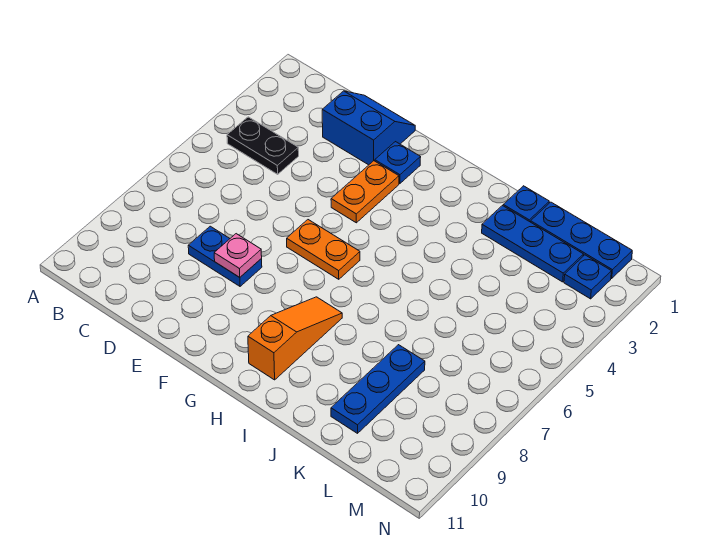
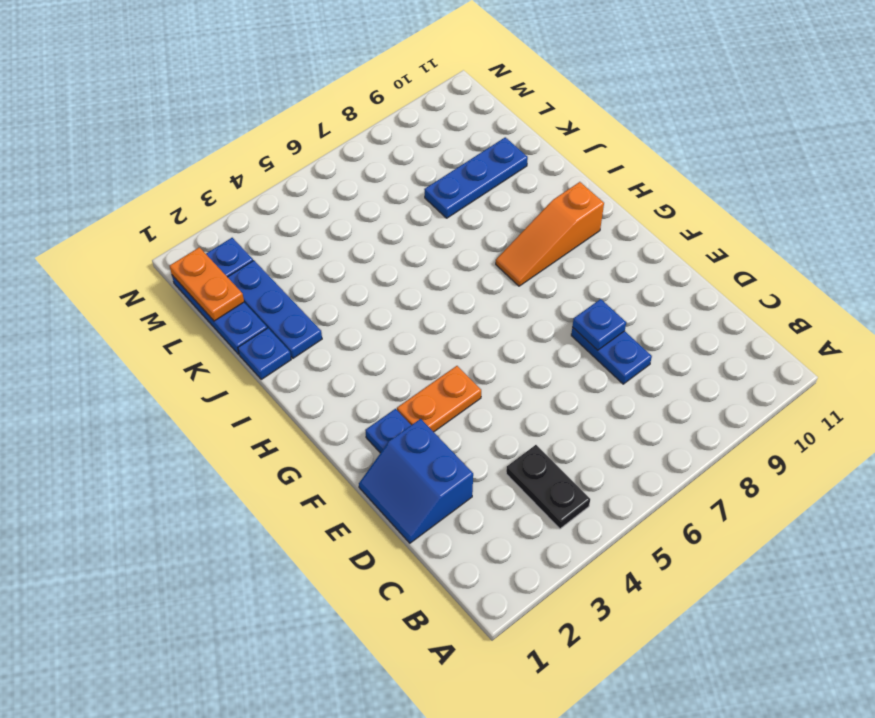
pink plate E8 level 2 -> blue plate E8 level 2
orange plate F6:G6 level 1 -> orange plate L1:M1 level 2

